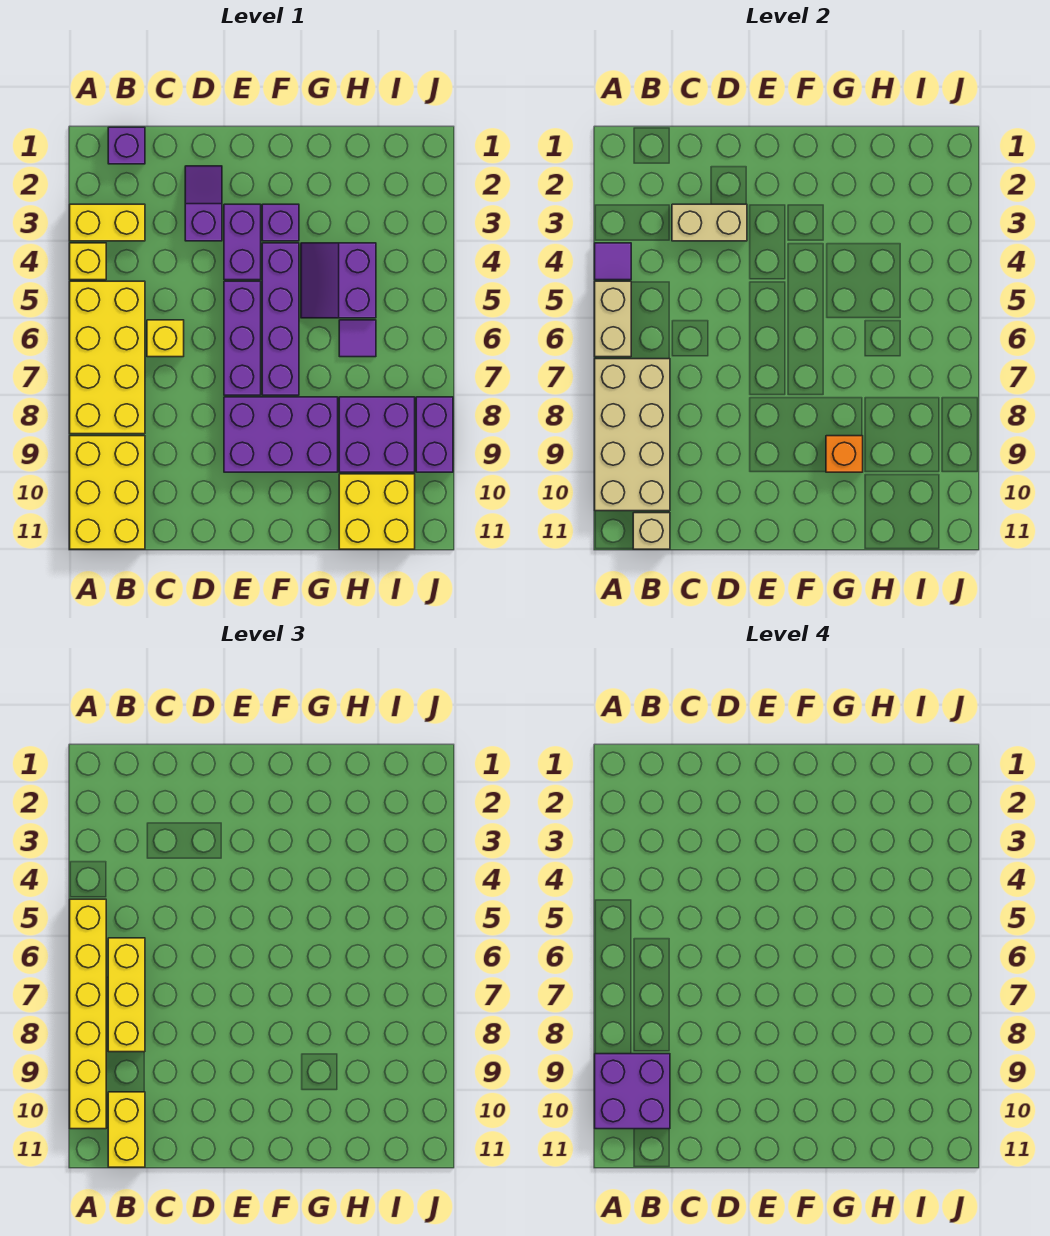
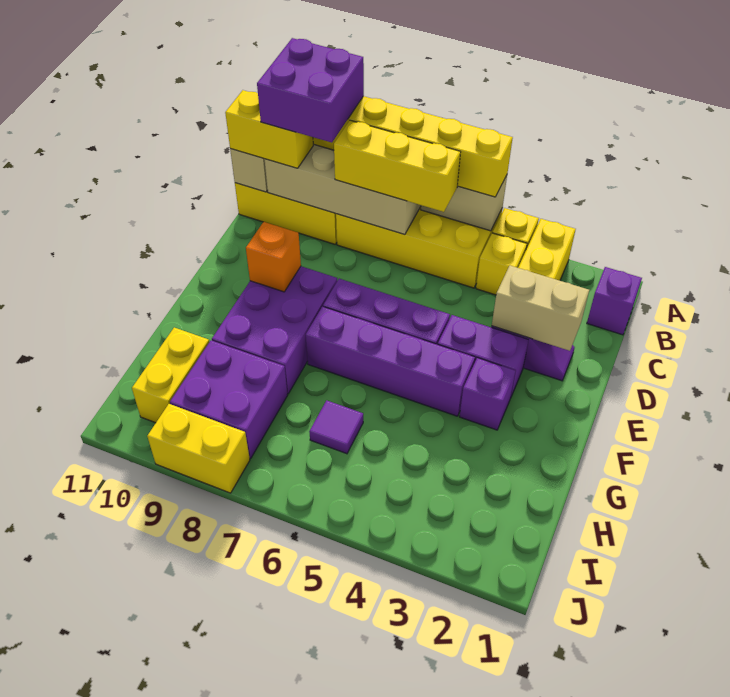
purple tile A4 level 2 -> none
tan brick C3:D3 level 2 -> tan brick D2:D3 level 2
yellow brick C6 level 1 -> yellow brick B4 level 1
purple slope G4:H5 level 1 top H -> none
orange brick G9 level 2 -> orange brick E9 level 2
yellow brick H10:I11 level 1 -> yellow brick H10:I10 level 1
purple brick J8:J9 level 1 -> yellow brick J8:J9 level 1

